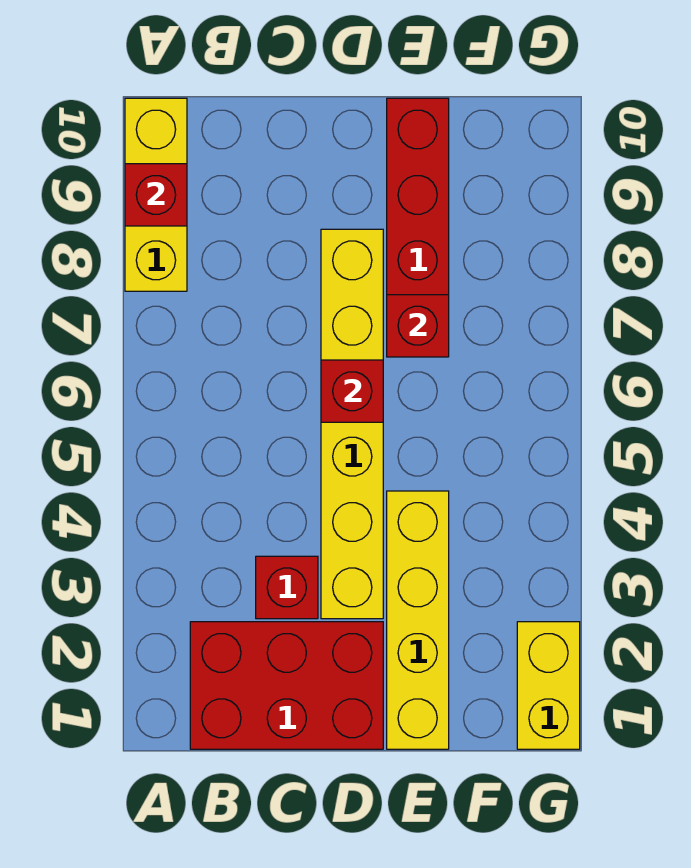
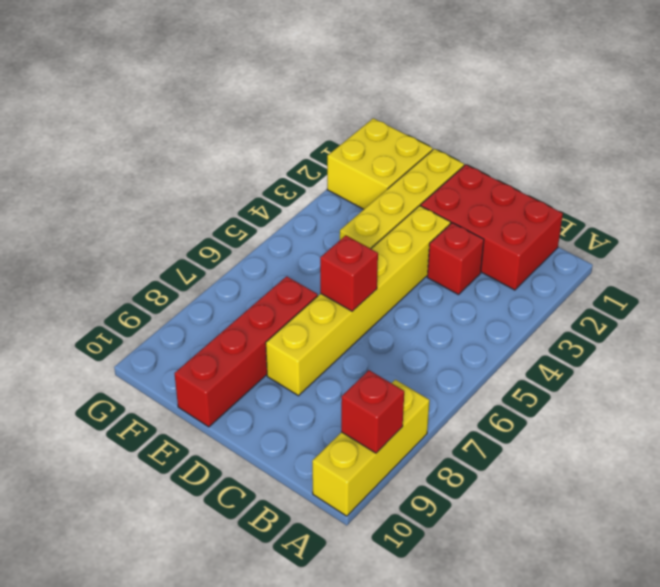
red brick E7 level 2 -> none
yellow brick G1:G2 level 1 -> yellow brick F1:G2 level 1

